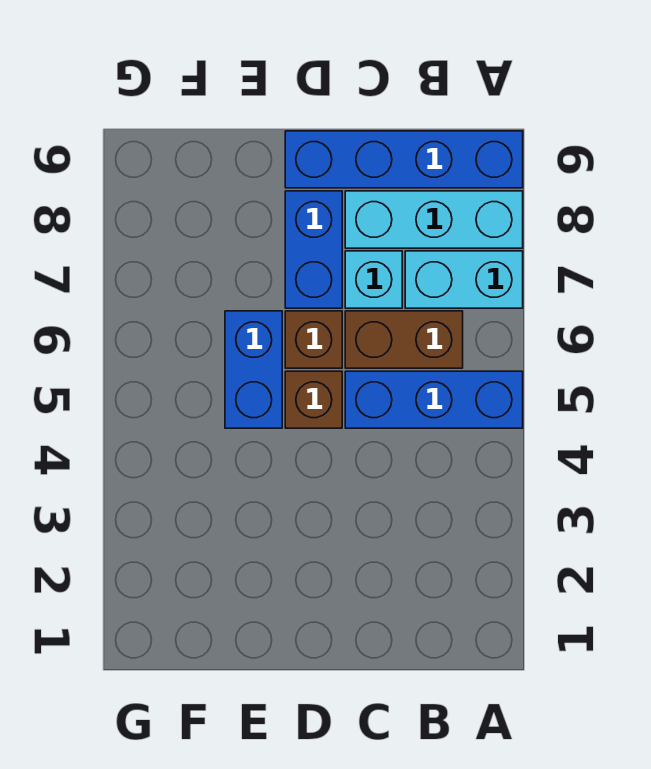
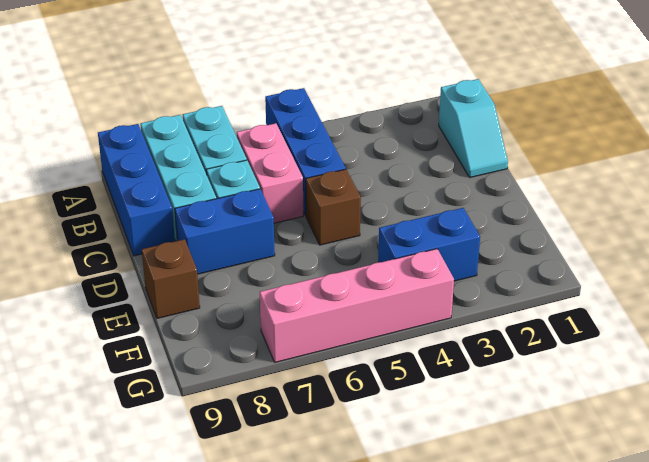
blue brick A9:D9 level 1 -> blue brick A9:C9 level 1
none -> cyan slope B1:C1 level 1 top B
brown brick B6:C6 level 1 -> pink brick B6:C6 level 1
brown brick D6 level 1 -> brown brick E9 level 1
blue brick E5:E6 level 1 -> blue brick F3:F4 level 1
none -> pink brick G4:G7 level 1

